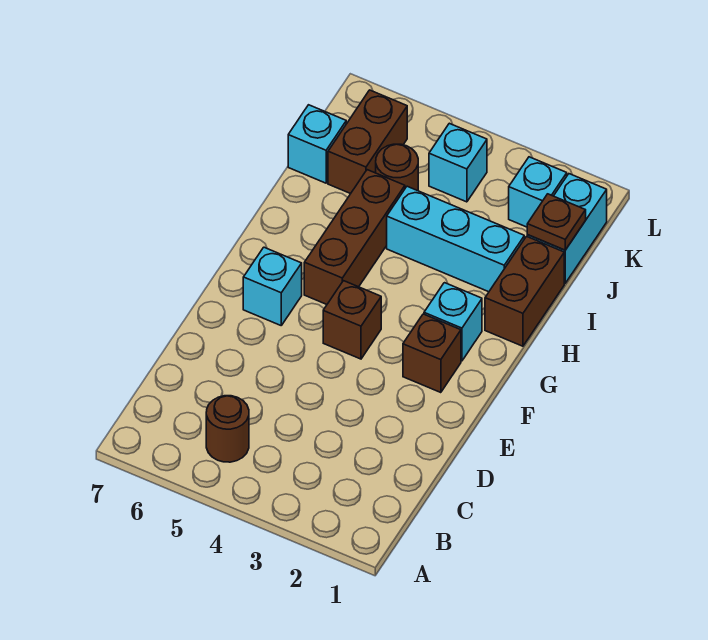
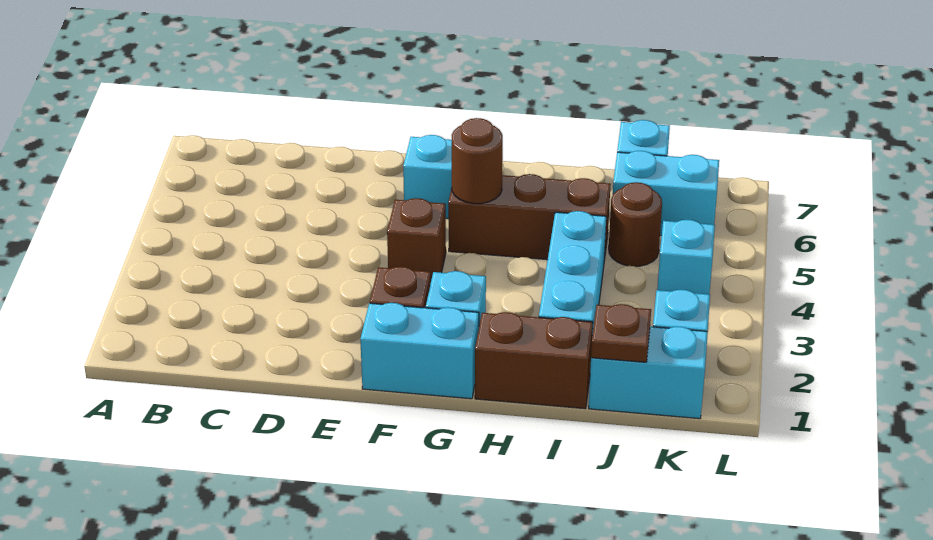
brown round brick B5 level 1 -> brown round brick G5 level 2
none -> cyan brick F1:G1 level 1
brown brick J6:K6 level 1 -> cyan brick J6:K6 level 1

